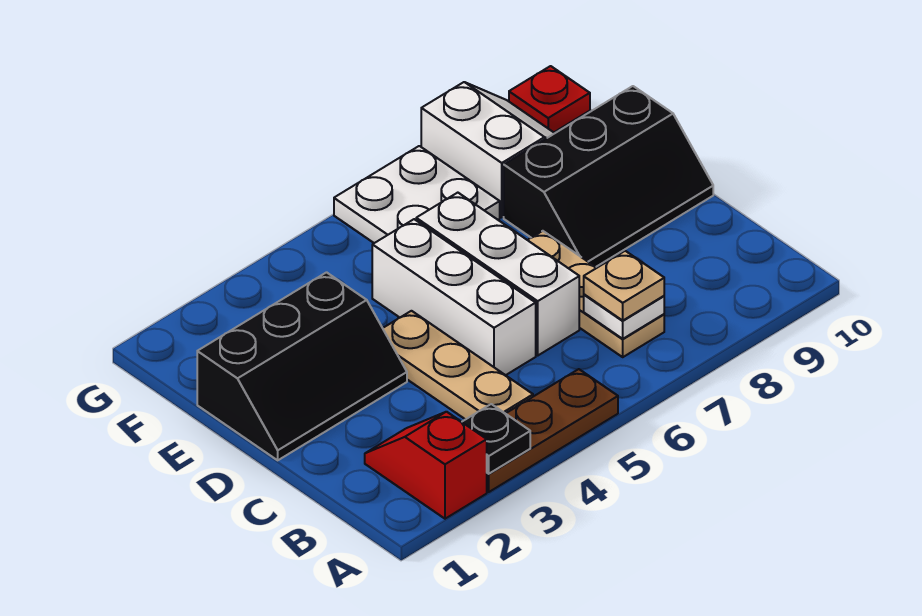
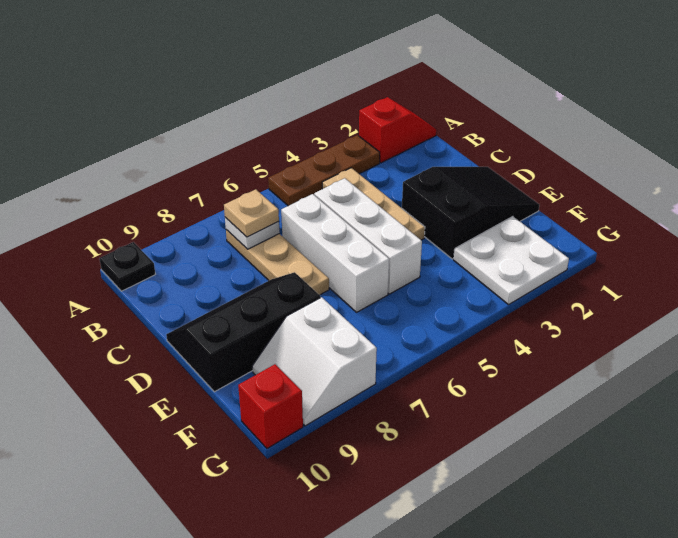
red slope A2:B2 level 1 top A -> red slope A1:A2 level 1 top 2
black plate A3 level 2 -> black plate A10 level 1
black slope D1:E3 level 1 top E -> black slope D1:E3 level 1 top 3
white plate F6:G7 level 1 -> white plate F2:G3 level 1
red plate G10 level 1 -> red brick G10 level 1

